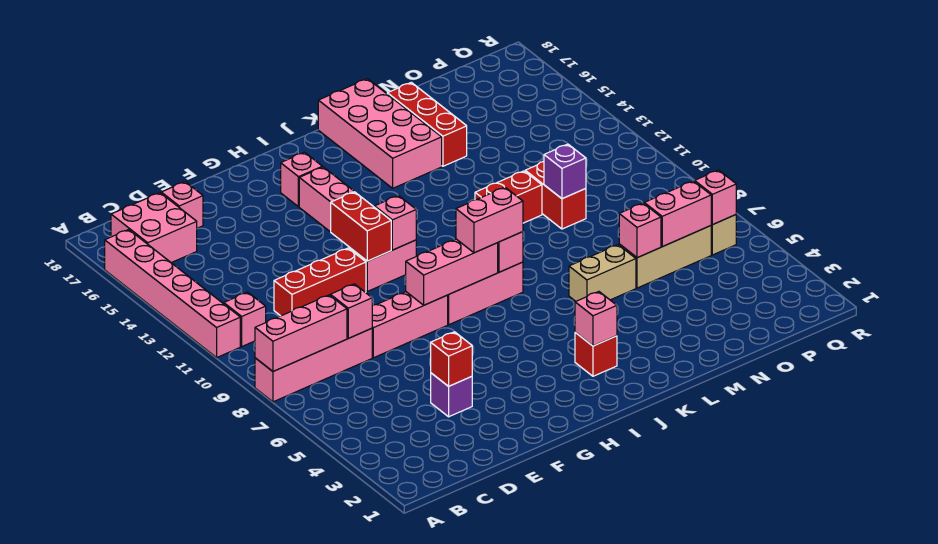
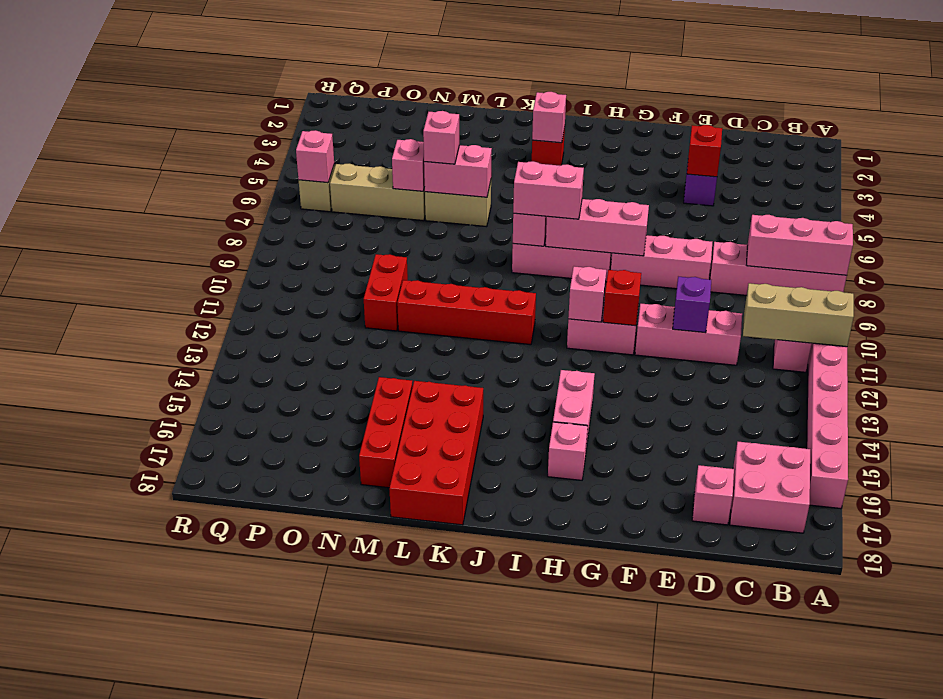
none -> tan brick A11:C11 level 2
pink brick D8 level 2 -> pink brick M6 level 3
red brick D11:F11 level 1 -> pink brick D11:F11 level 1
red brick G11:G12 level 2 -> red brick G11 level 2
pink brick K15:L18 level 1 -> red brick K15:L18 level 1
red brick L11:M11 level 1 -> red brick J11:M11 level 1
purple brick N10 level 2 -> purple brick E11 level 2
pink brick O6:P6 level 2 -> pink brick L6:M6 level 2

